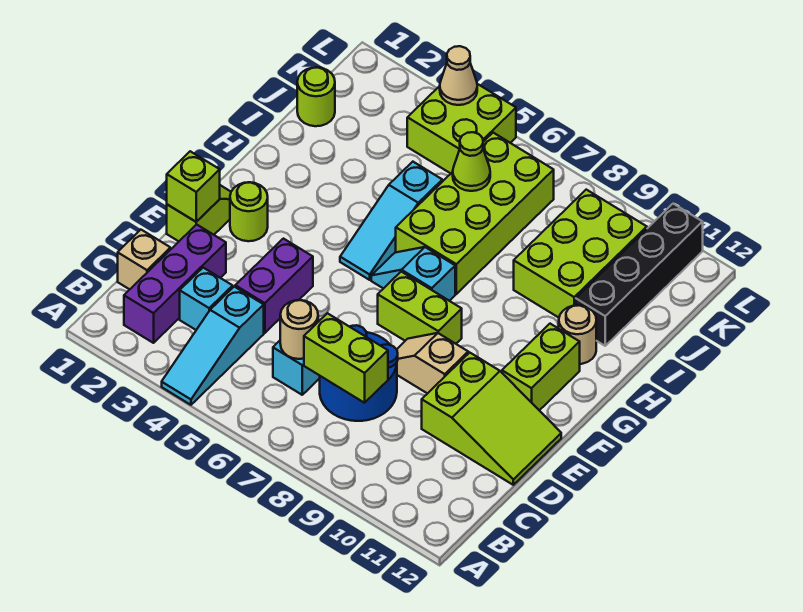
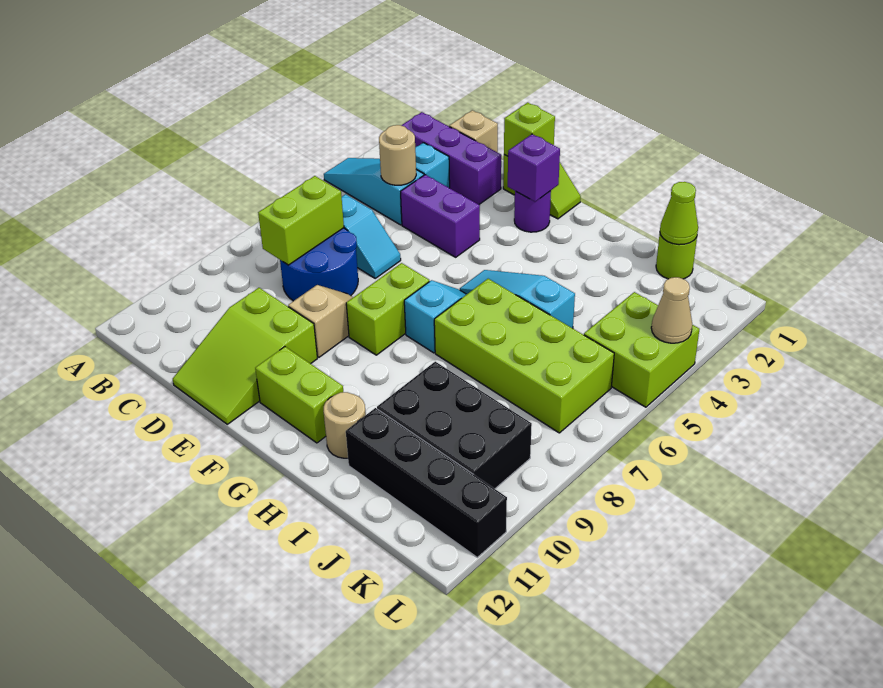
tan round brick C6 level 2 -> tan round brick C4 level 2
lime round brick F2 level 1 -> purple round brick F2 level 1
none -> purple brick F2 level 2
lime brick I9:K10 level 1 -> black brick I9:K10 level 1
lime cone J6 level 2 -> lime cone J1 level 2

